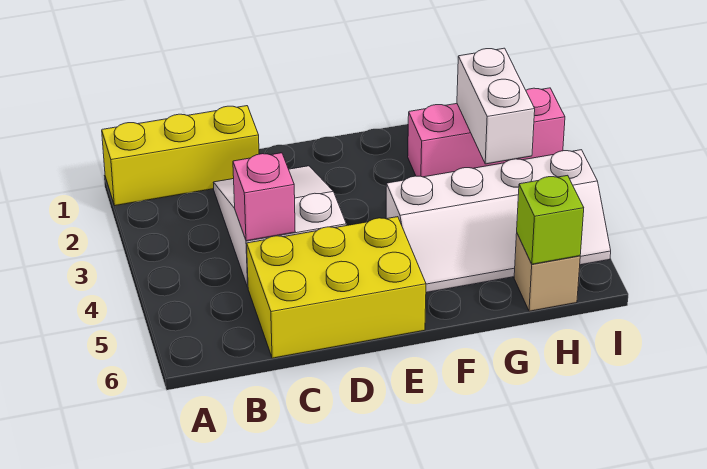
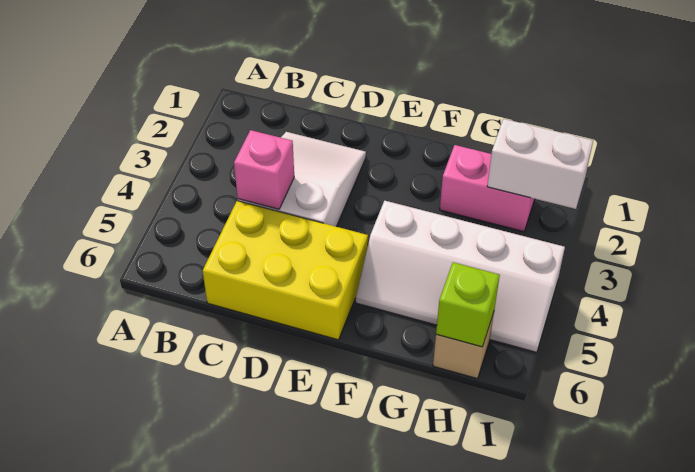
yellow brick A1:C1 level 1 -> none
pink brick G2:I2 level 1 -> pink brick G2:H2 level 1
white brick H2:H3 level 2 -> white brick H2:I2 level 2

